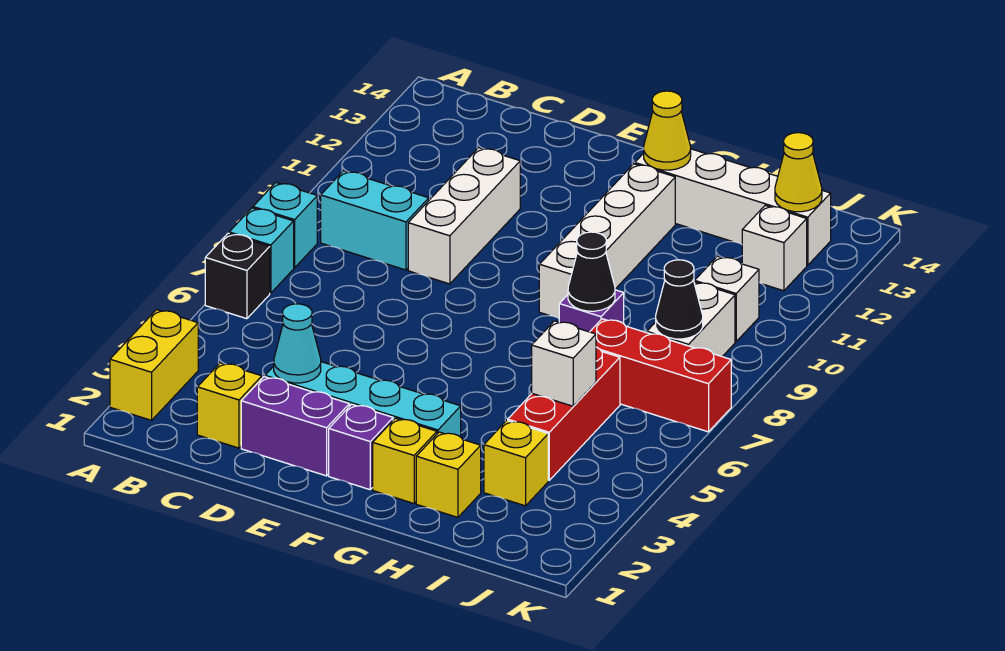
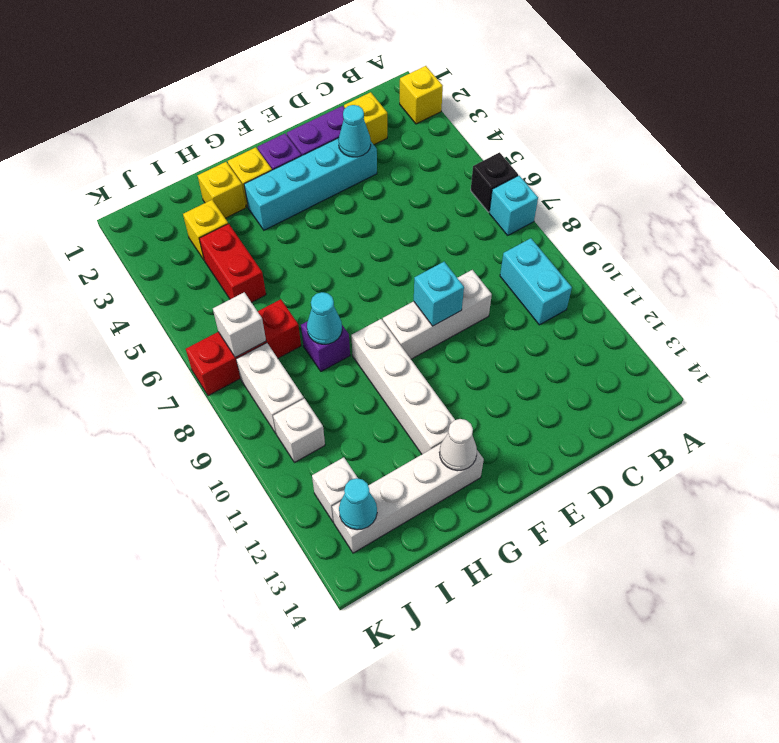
yellow brick A2:A3 level 1 -> yellow brick A2 level 1
cyan brick A8 level 1 -> cyan brick E9 level 2
cyan brick B9:C9 level 1 -> cyan brick B9:B10 level 1
white brick D9:D11 level 1 -> white brick D9:F9 level 1
yellow cone G13 level 2 -> white cone G13 level 2
black cone H8 level 2 -> cyan cone H8 level 2
red brick I4:I6 level 1 -> red brick I4:I5 level 1
white brick I5 level 2 -> white brick J7 level 2
black cone J8 level 2 -> none
yellow cone J13 level 2 -> cyan cone J13 level 2

